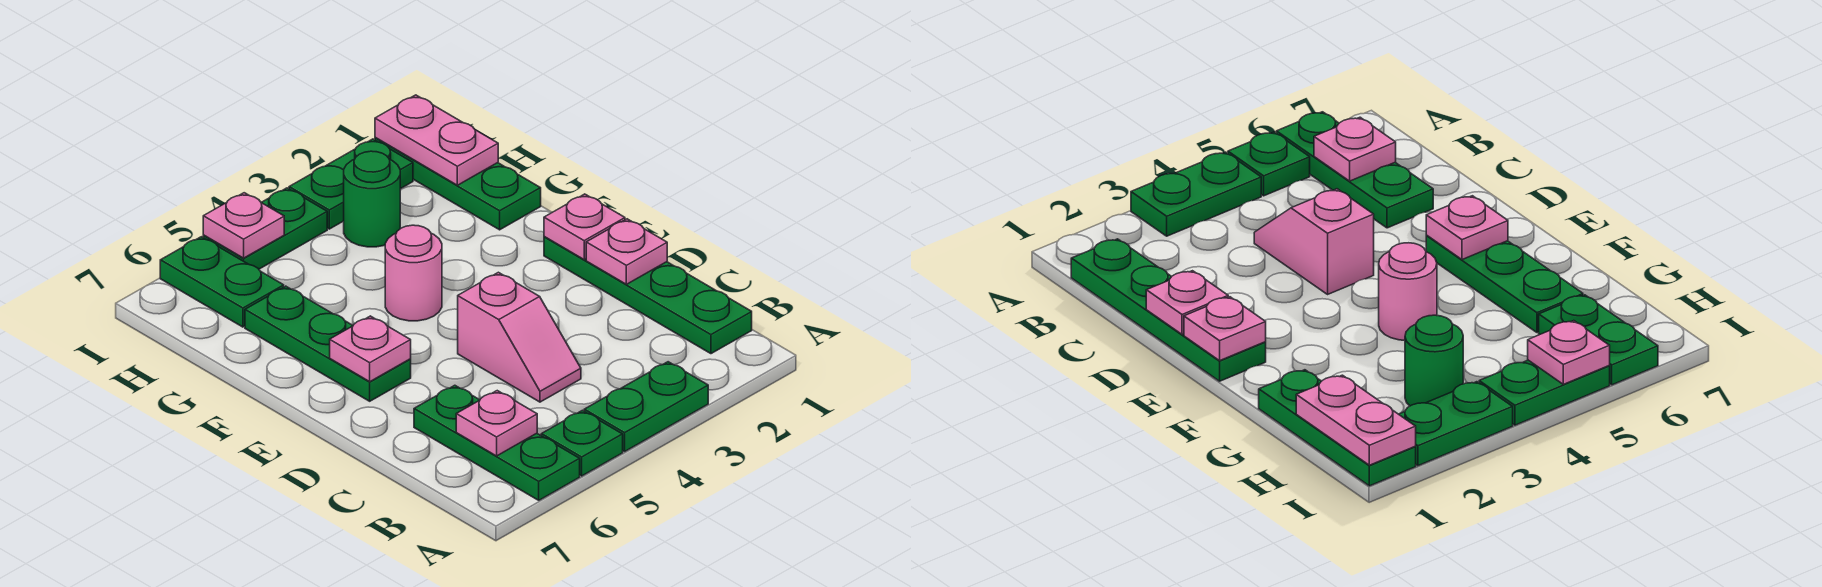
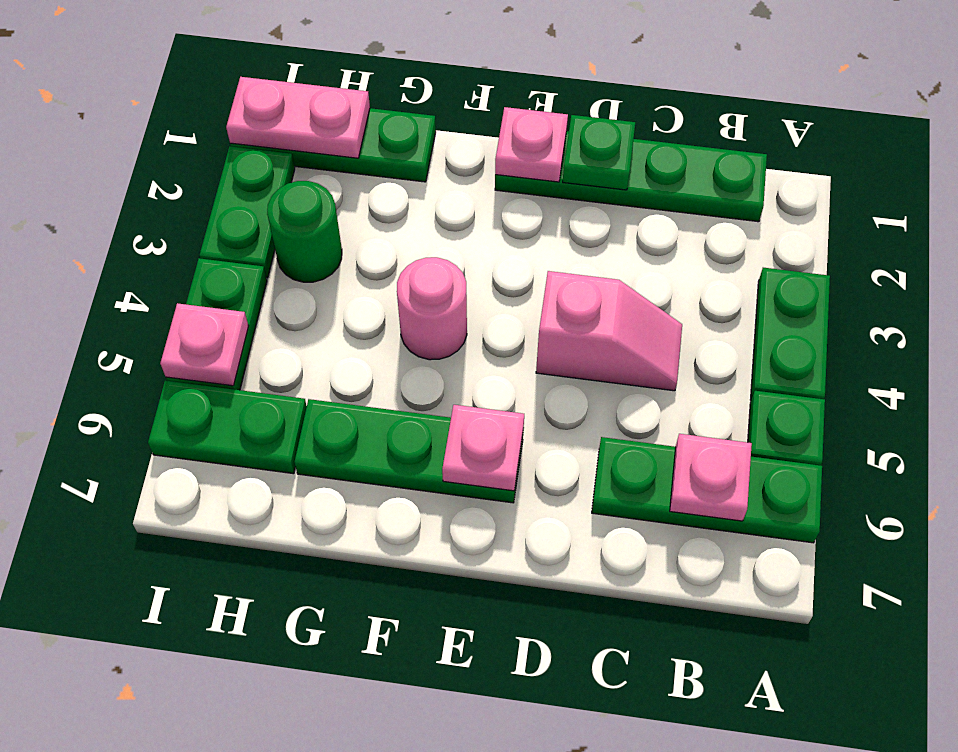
pink plate D1 level 2 -> green plate D1 level 2

